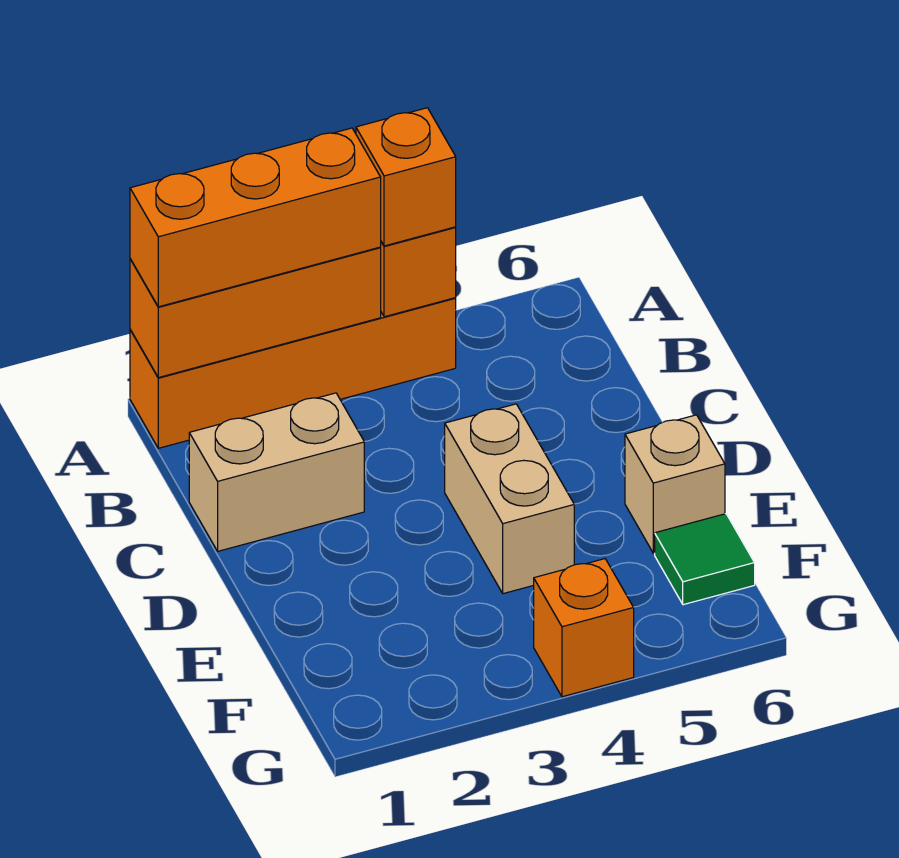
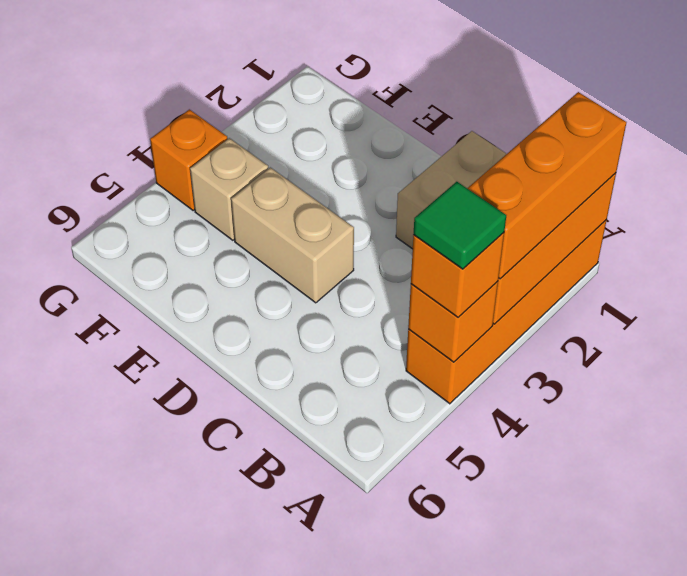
tan brick E6 level 1 -> tan brick F4 level 1
green tile F6 level 1 -> green tile A4 level 4

